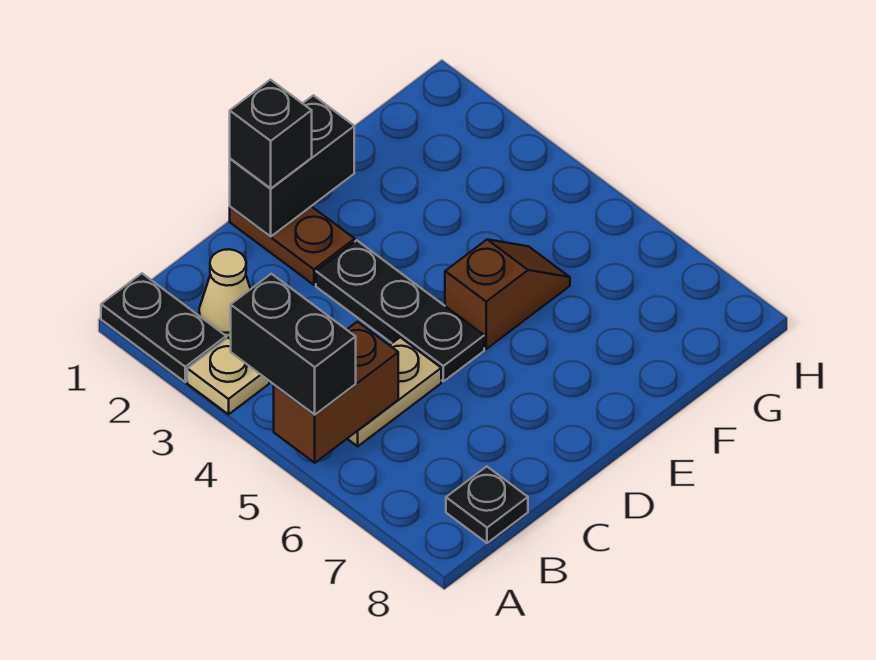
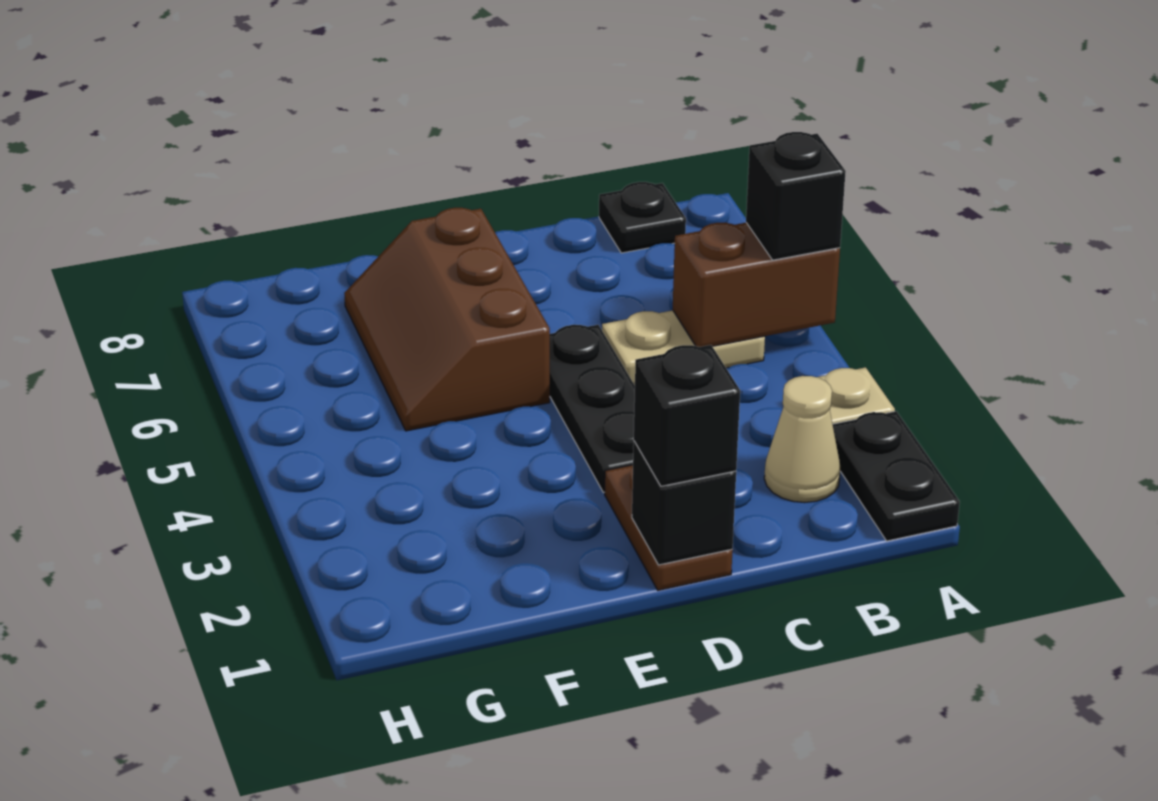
black brick A4:A5 level 3 -> black brick A5 level 3
black brick D1:E1 level 2 -> black brick D1 level 2
brown slope E5:F5 level 1 top E -> brown slope E5:F7 level 1 top E

